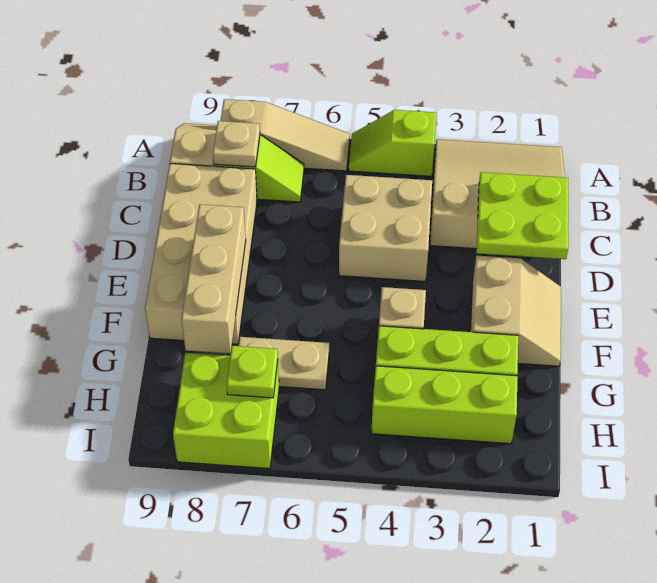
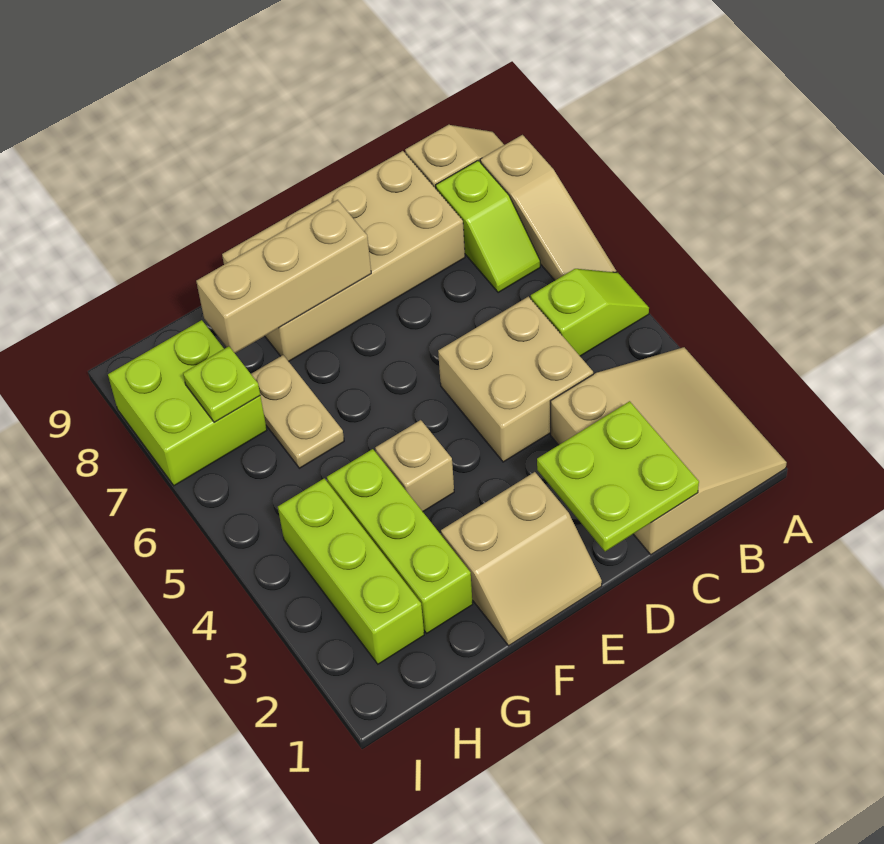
lime slope A4:A5 level 1 top 4 -> lime slope A5:B5 level 1 top B
tan plate B8 level 2 -> none

